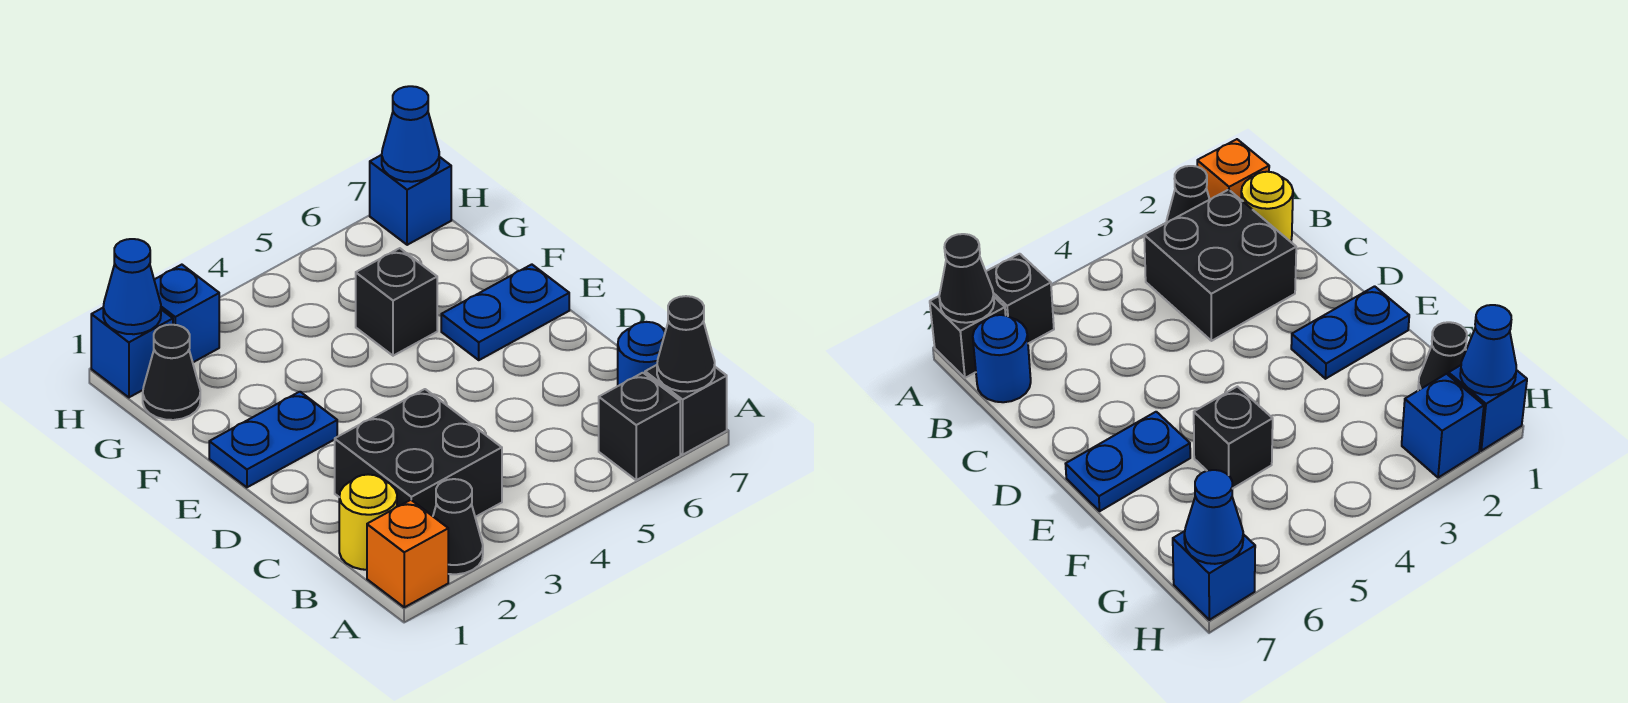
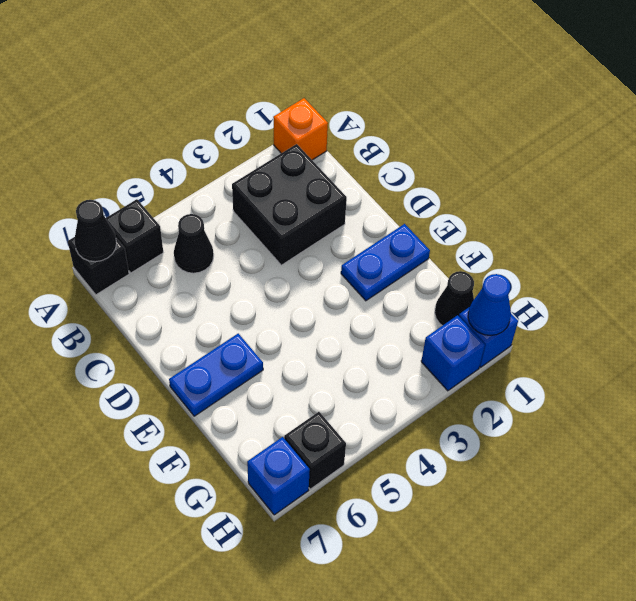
black cone A2 level 1 -> black cone B5 level 1
yellow round brick B1 level 1 -> none
blue round brick B7 level 1 -> none
black brick F5 level 1 -> black brick H6 level 1
blue cone H7 level 2 -> none

